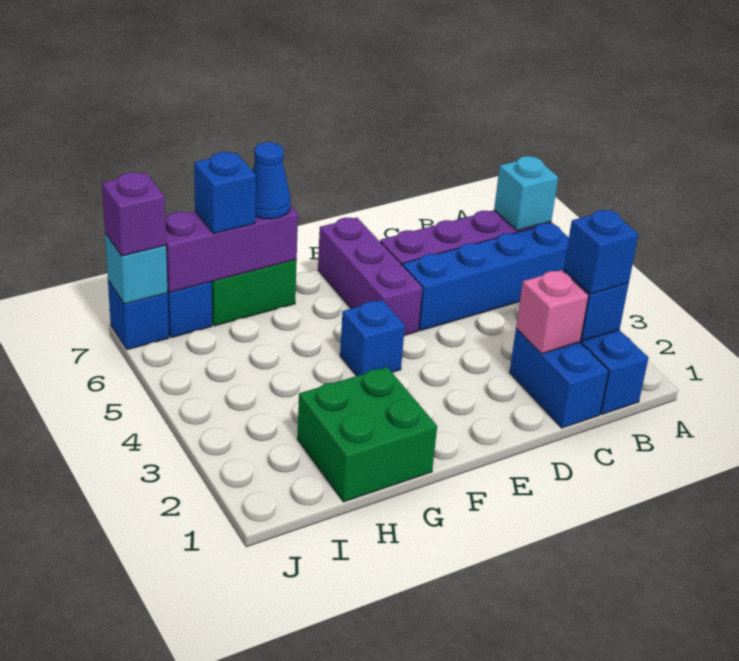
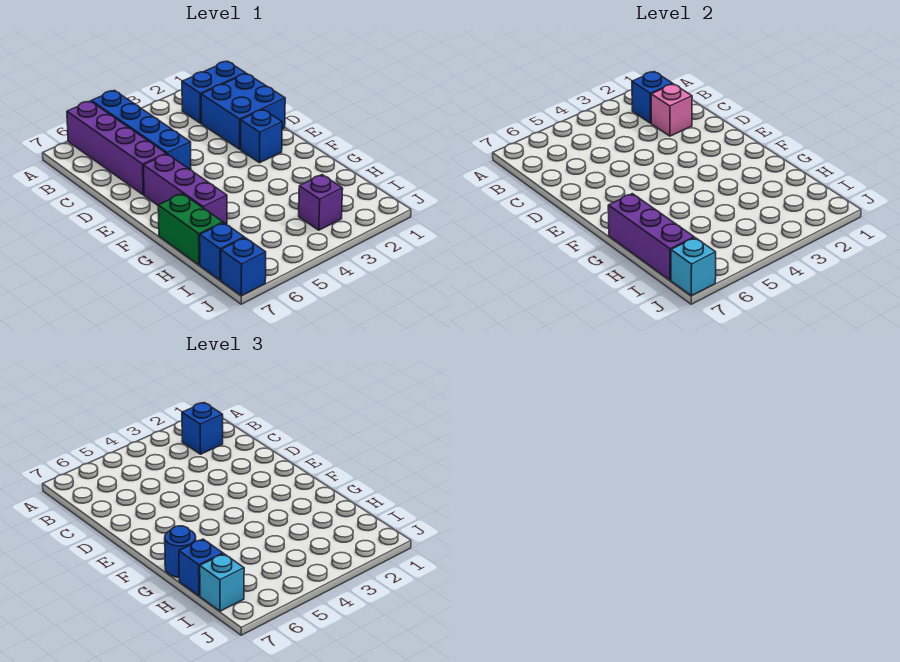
cyan brick A6 level 2 -> cyan brick I7 level 3
blue brick C1:C2 level 1 -> blue brick C1:D2 level 1
purple brick E5:E7 level 1 -> purple brick E6:G6 level 1
blue brick F4 level 1 -> blue brick E2 level 1
green brick G1:H2 level 1 -> none
blue cone G7 level 3 -> blue round brick G7 level 3
purple brick J7 level 3 -> purple brick I3 level 1

